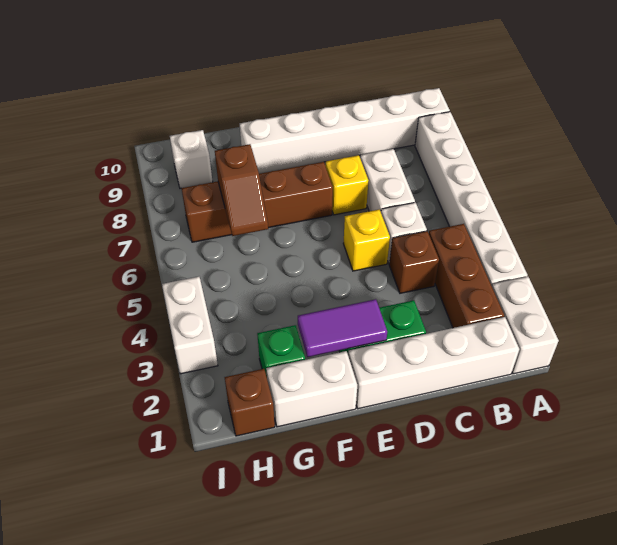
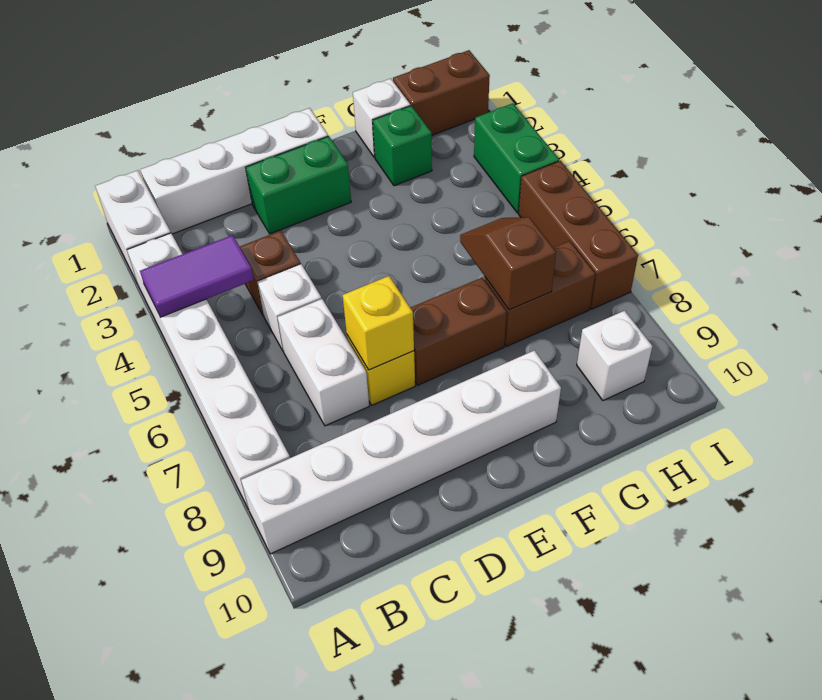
brown brick B2:B4 level 1 -> brown brick I5:I7 level 1
yellow brick D5 level 1 -> yellow brick D7 level 2
purple tile E2:F2 level 2 -> purple tile A4:B4 level 2
white brick F1:G1 level 1 -> white brick G1 level 1
brown brick H1 level 1 -> brown brick H1:I1 level 1
white brick I3:I4 level 1 -> green brick I3:I4 level 1

